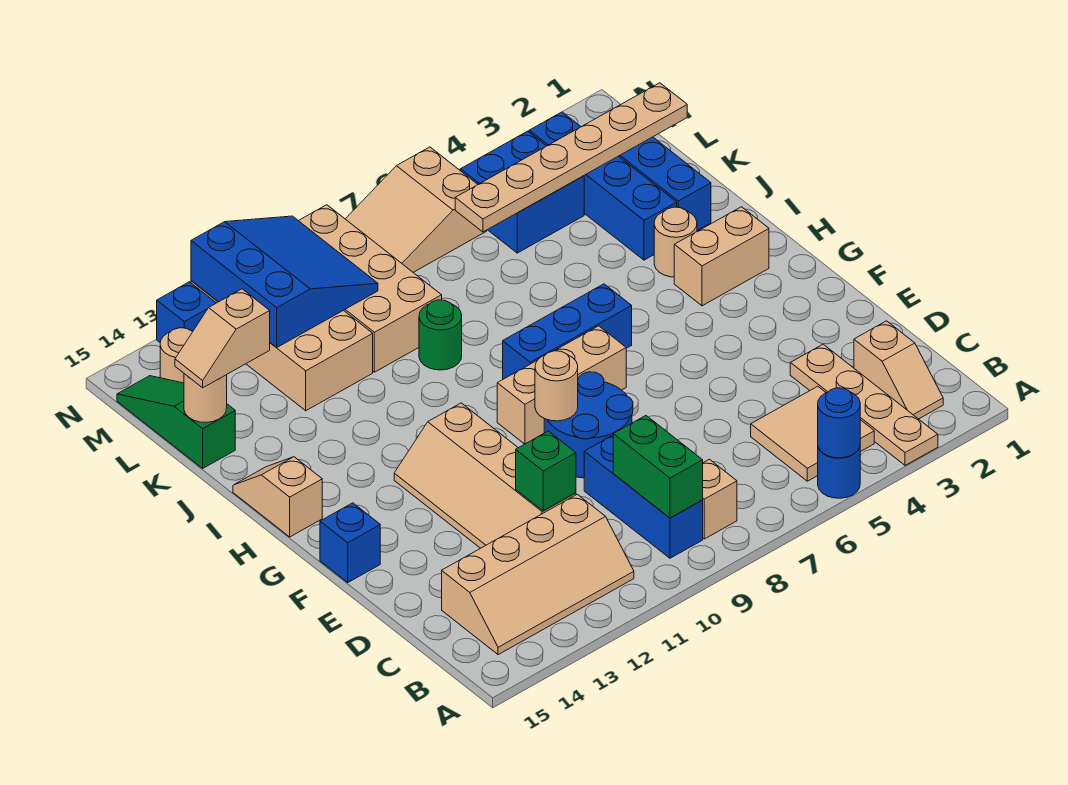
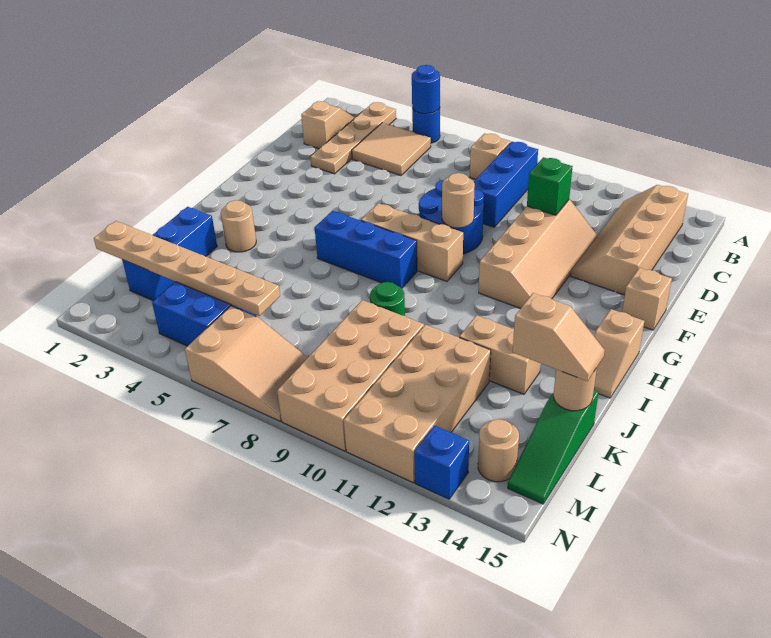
green brick B9:C9 level 2 -> none
tan slope B11:C14 level 1 top C -> tan slope B13:E14 level 1 top 14
blue brick F15 level 1 -> tan brick F15 level 1
tan brick H2:H3 level 1 -> tan brick J12:J13 level 1
blue brick J3:M3 level 1 -> none
blue slope L10:N12 level 2 top 12 -> none

